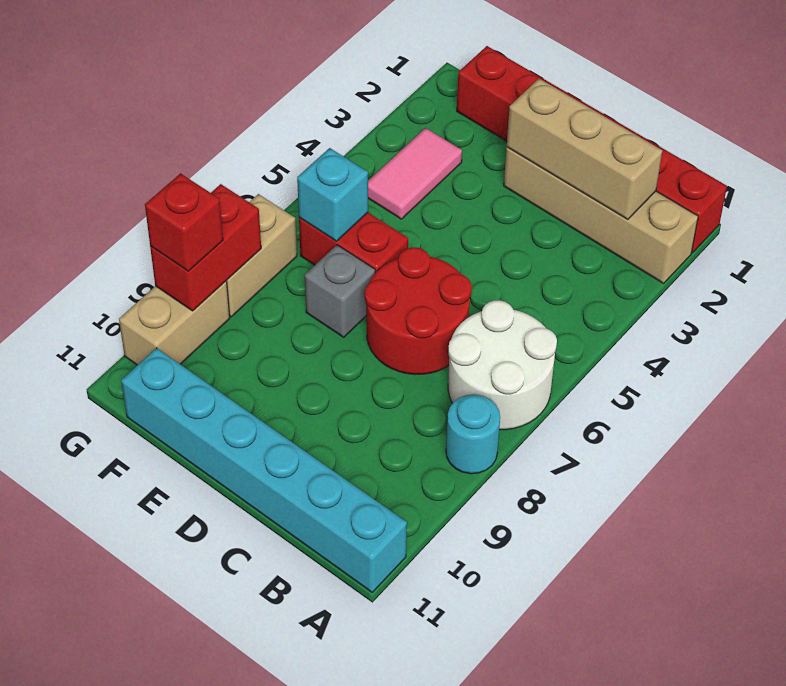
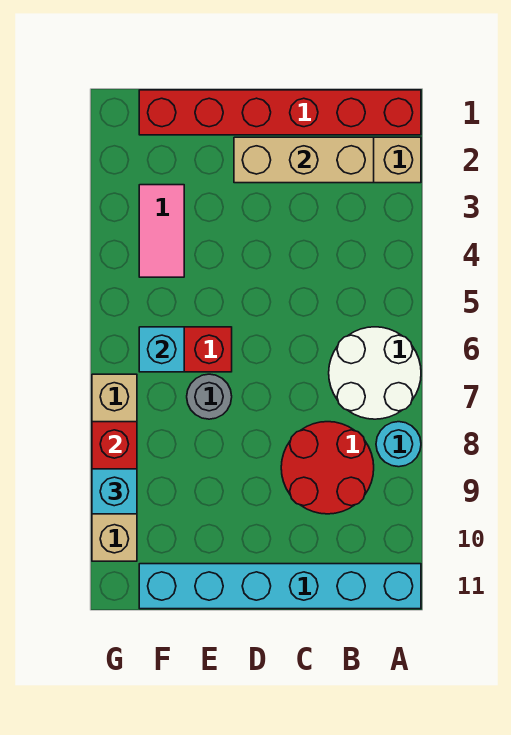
red round brick C6:D7 level 1 -> red round brick B8:C9 level 1
grey brick E7 level 1 -> grey round brick E7 level 1
red brick G9 level 3 -> cyan brick G9 level 3

